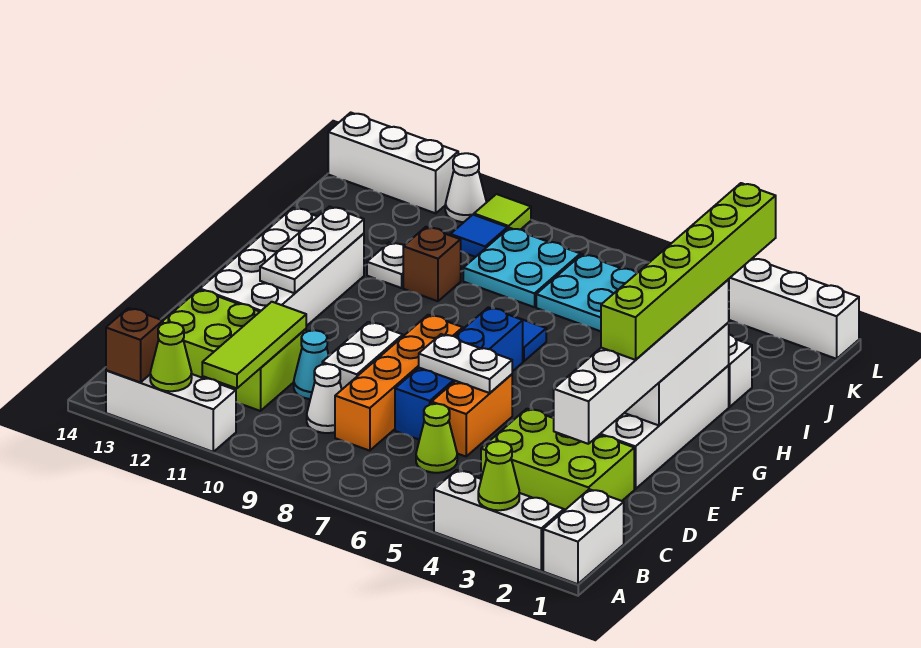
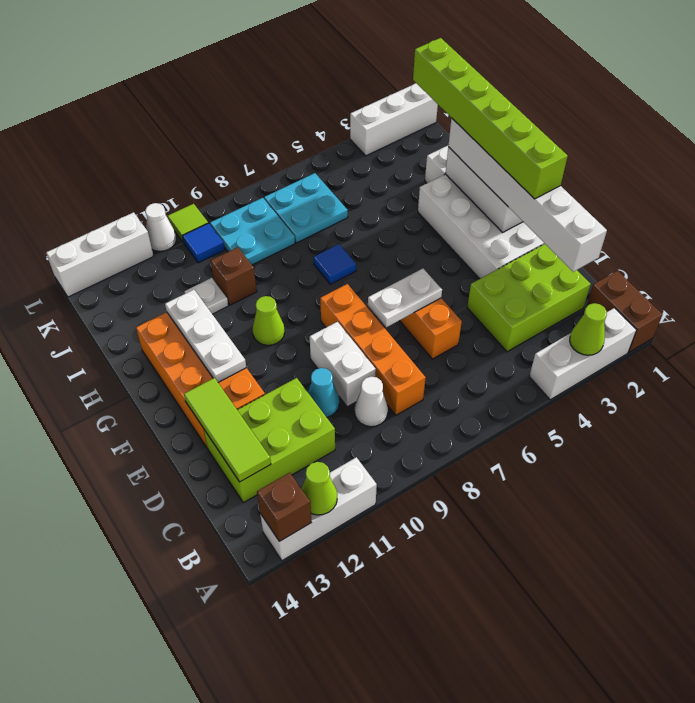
white brick A1:B1 level 1 -> brown brick A1:B1 level 1
lime tile B11:D11 level 2 -> lime tile C13:E13 level 2
lime cone C6 level 1 -> lime cone G10 level 1
blue brick D7:G7 level 1 -> none
white brick E12:H13 level 1 -> orange brick E12:H13 level 1

